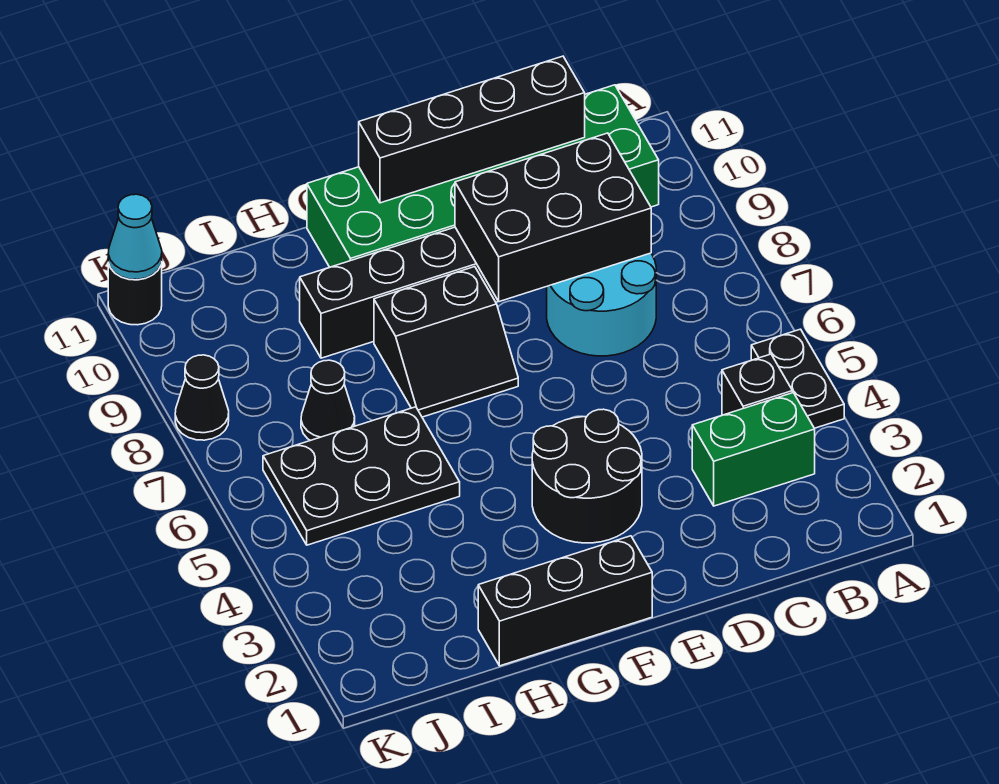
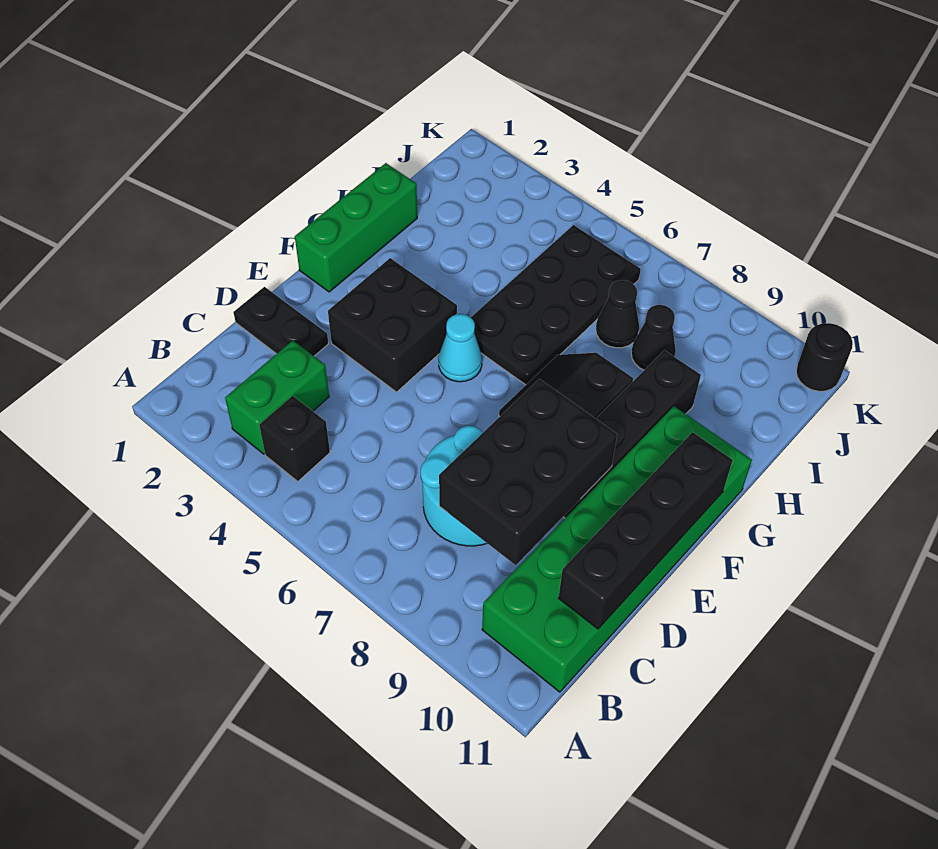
black plate A4:A5 level 1 -> black plate D1:D2 level 1
black round brick E3:F4 level 1 -> black brick E3:F4 level 1
black brick F1:H1 level 1 -> green brick F1:H1 level 1
black plate H5:J6 level 1 -> black plate G5:J6 level 1
black cone K8 level 1 -> black cone I8 level 1
cyan cone K11 level 2 -> cyan cone F5 level 1

